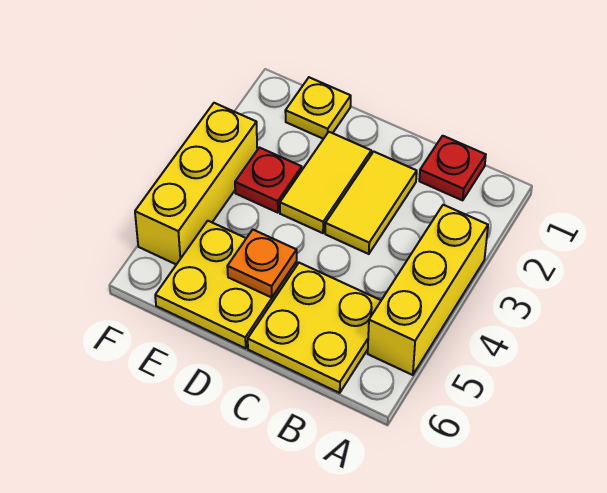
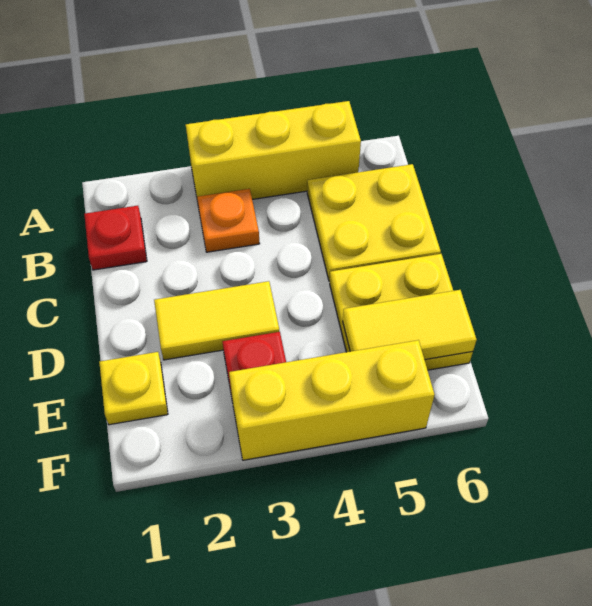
yellow tile C2:C3 level 1 -> yellow tile E5:E6 level 2
orange plate D5 level 2 -> orange plate B3 level 1

